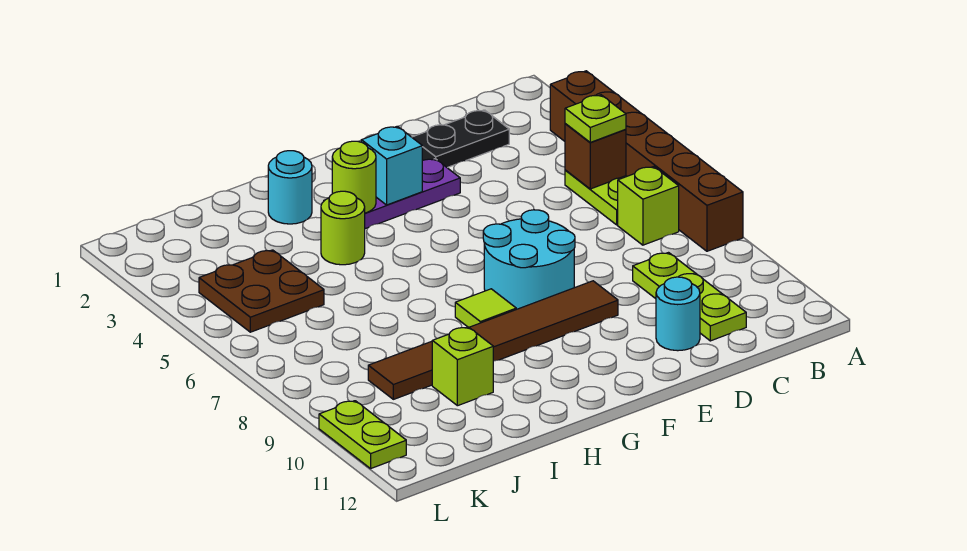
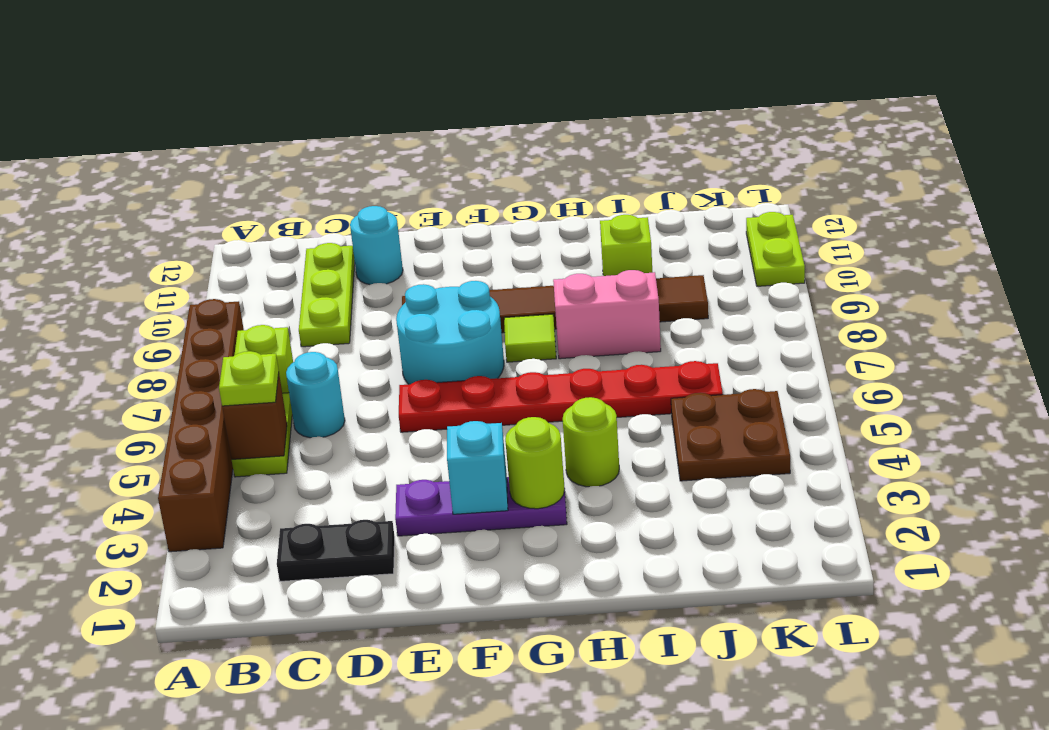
none -> red plate E6:J6 level 1
cyan round brick H2 level 1 -> cyan round brick C6 level 1
none -> pink brick H8:I8 level 1

